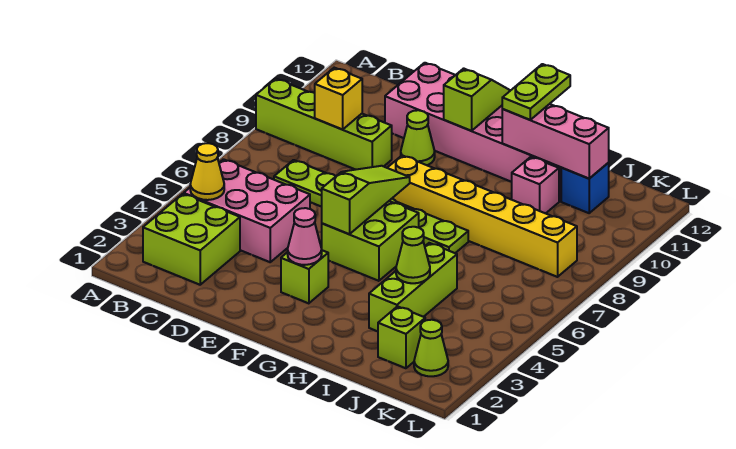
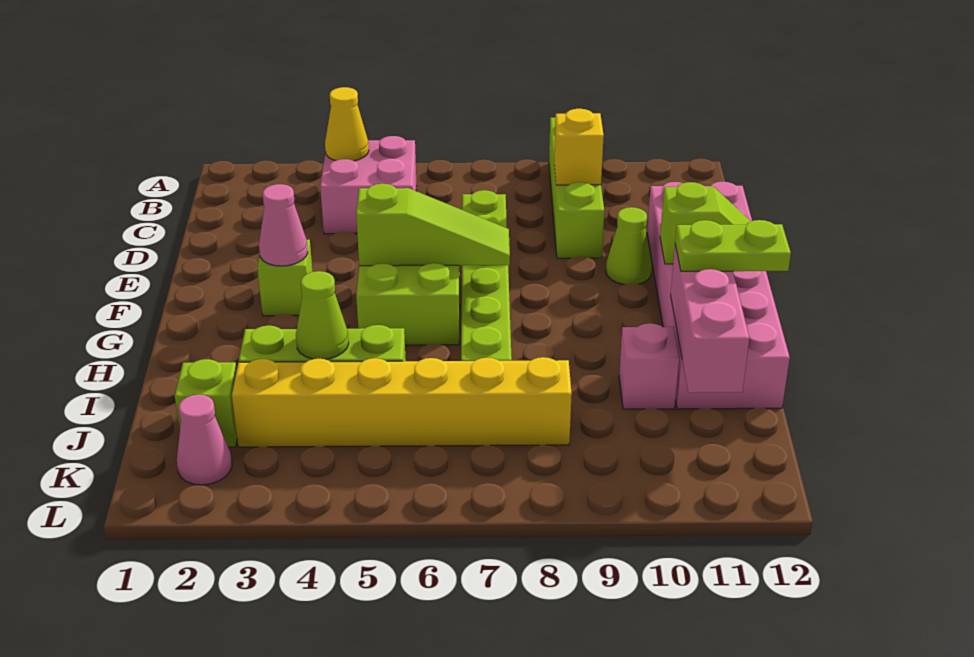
lime brick B2:C3 level 1 -> none
pink brick B4:D5 level 1 -> pink brick B4:C5 level 1
yellow brick F8:K8 level 1 -> yellow brick J3:J8 level 1
blue brick J11 level 1 -> none
lime cone K2 level 1 -> pink cone K2 level 1

